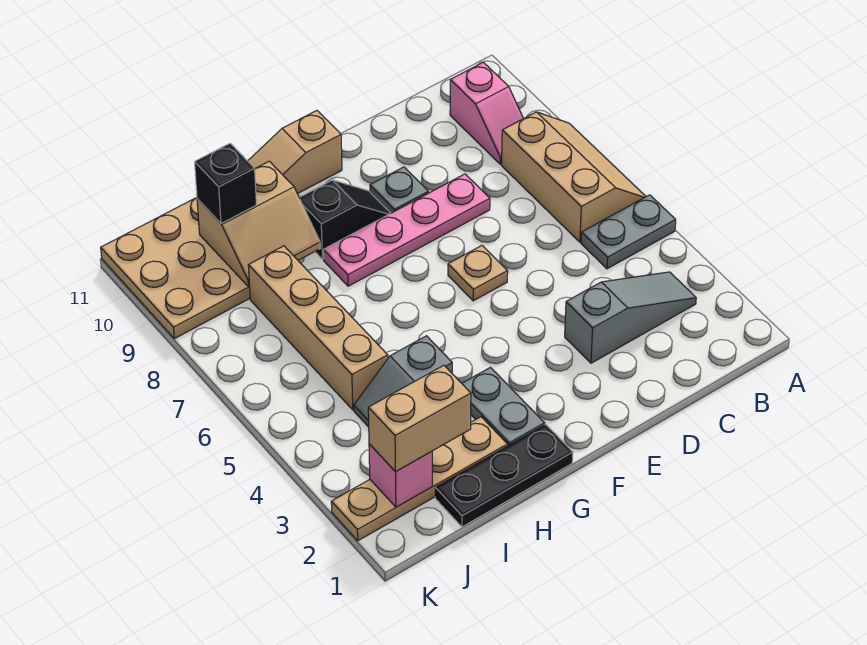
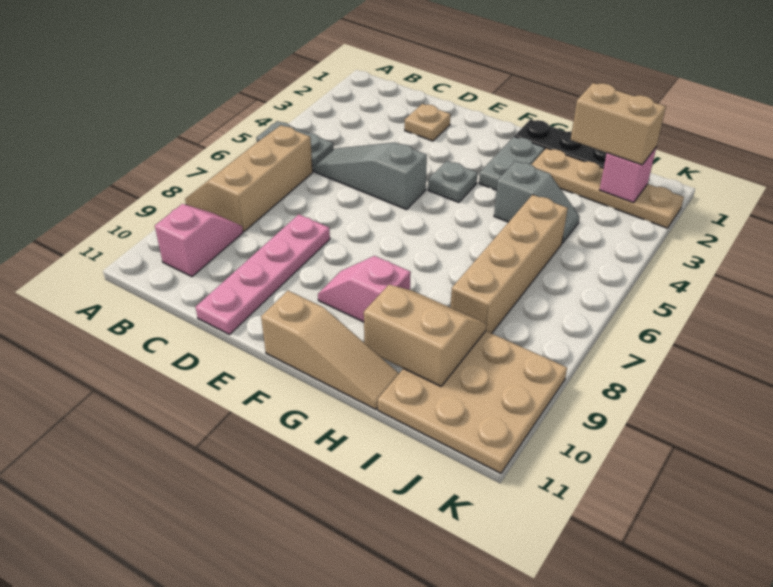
grey slope B3:D3 level 1 top D -> grey slope C5:E5 level 1 top E
pink plate D8:G8 level 1 -> pink plate D8:D11 level 1
tan plate E6 level 1 -> tan plate D2 level 1
grey plate E9 level 1 -> grey plate F4 level 1
black slope F9:G9 level 1 top G -> pink slope F9:G9 level 1 top G
black brick I10 level 3 -> none

